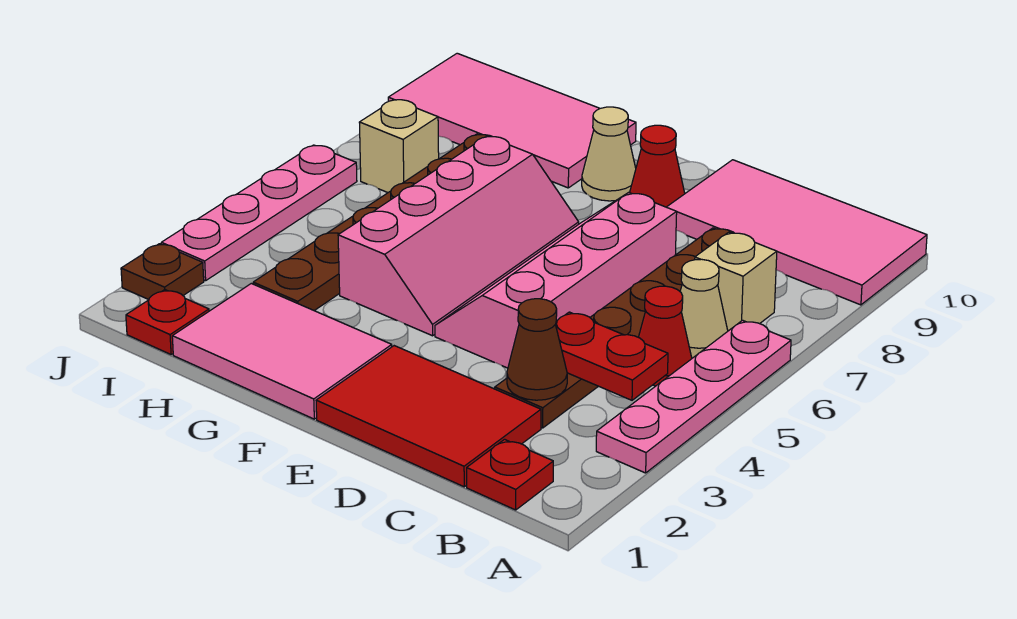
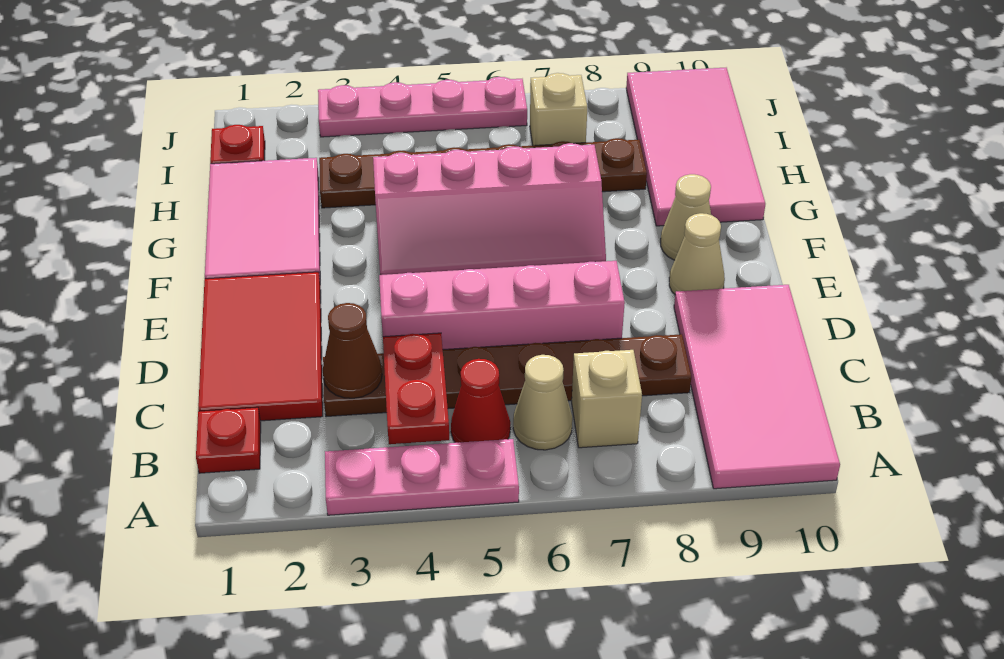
pink plate A3:A6 level 1 -> pink plate A3:A5 level 1
red cone E9 level 1 -> tan cone E9 level 1
brown plate J2 level 1 -> none

